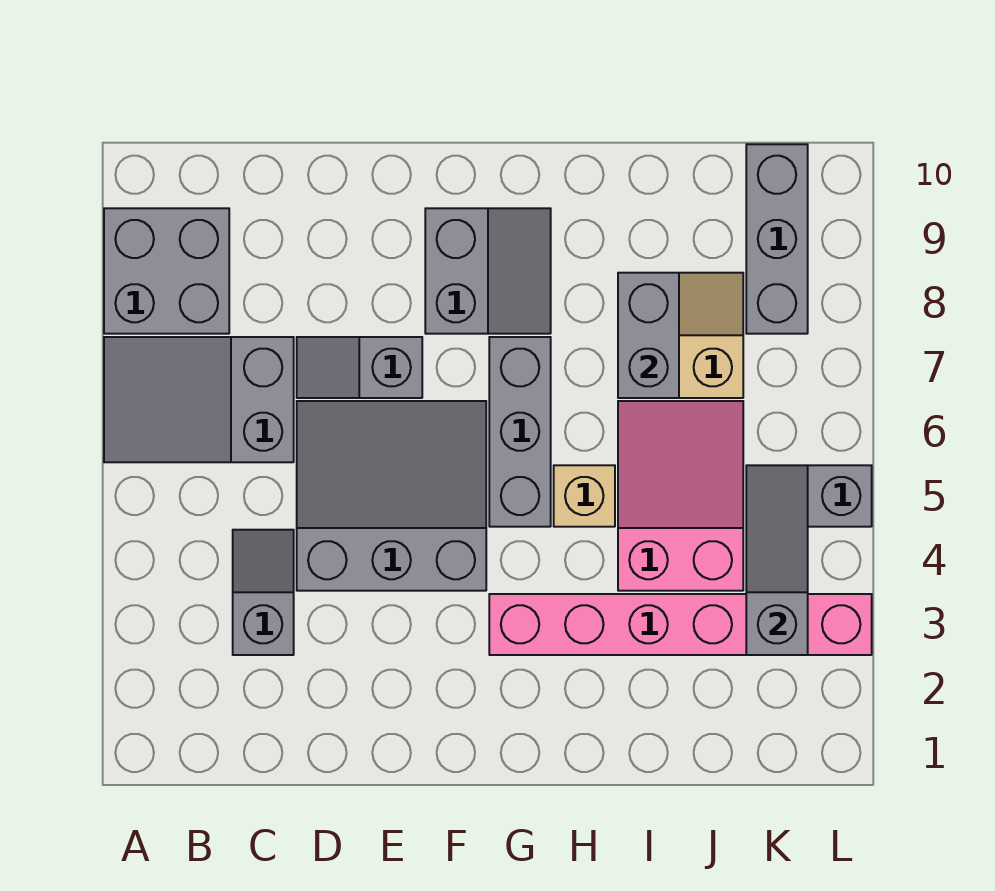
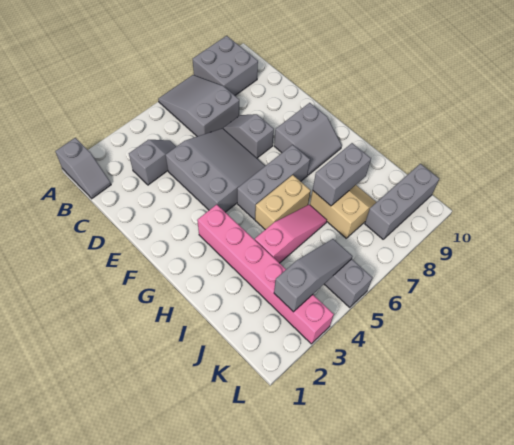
none -> grey slope A1:B1 level 1 top A
tan brick H5 level 1 -> tan brick H5:H6 level 1
pink slope I4:J6 level 1 top 4 -> pink slope I4:I6 level 1 top 4

